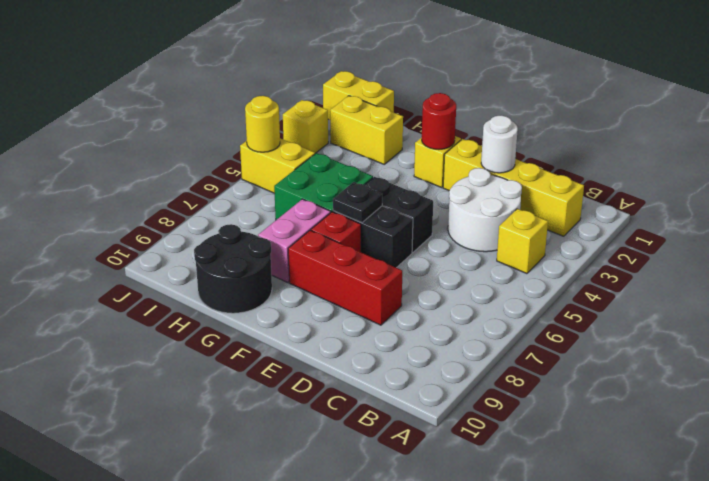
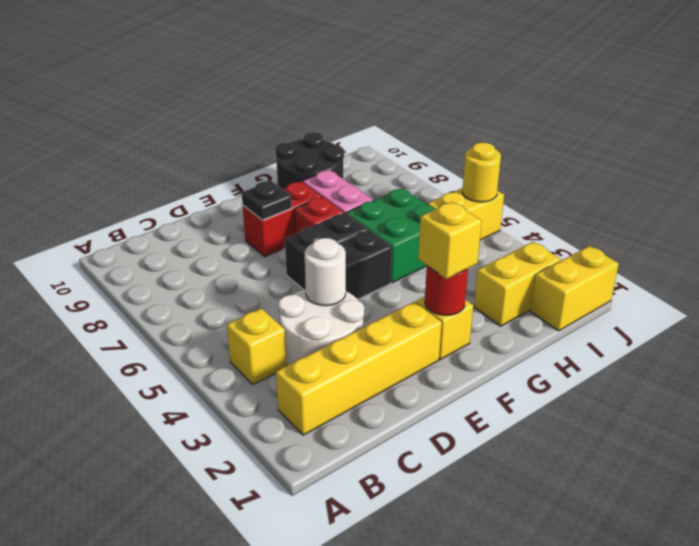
white round brick D2 level 2 -> white round brick D4 level 2
red brick D8:F8 level 1 -> red brick E8:F8 level 1
black plate F6 level 2 -> black plate E8 level 2
yellow brick J3 level 1 -> yellow brick F2 level 3

